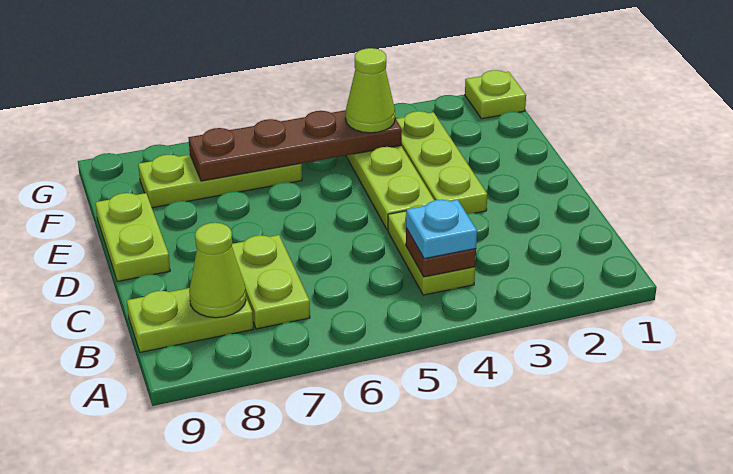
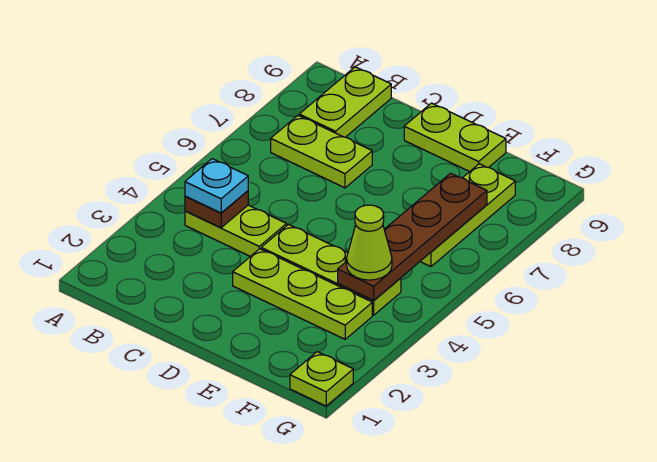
lime cone B8 level 2 -> none

